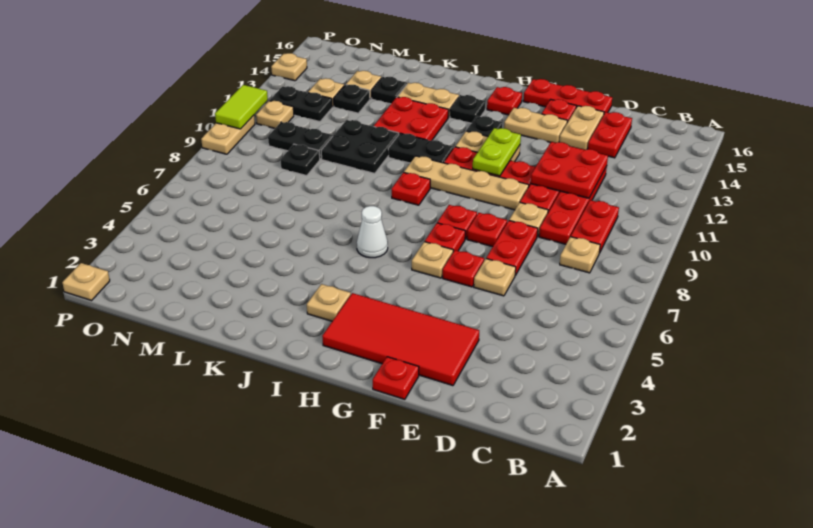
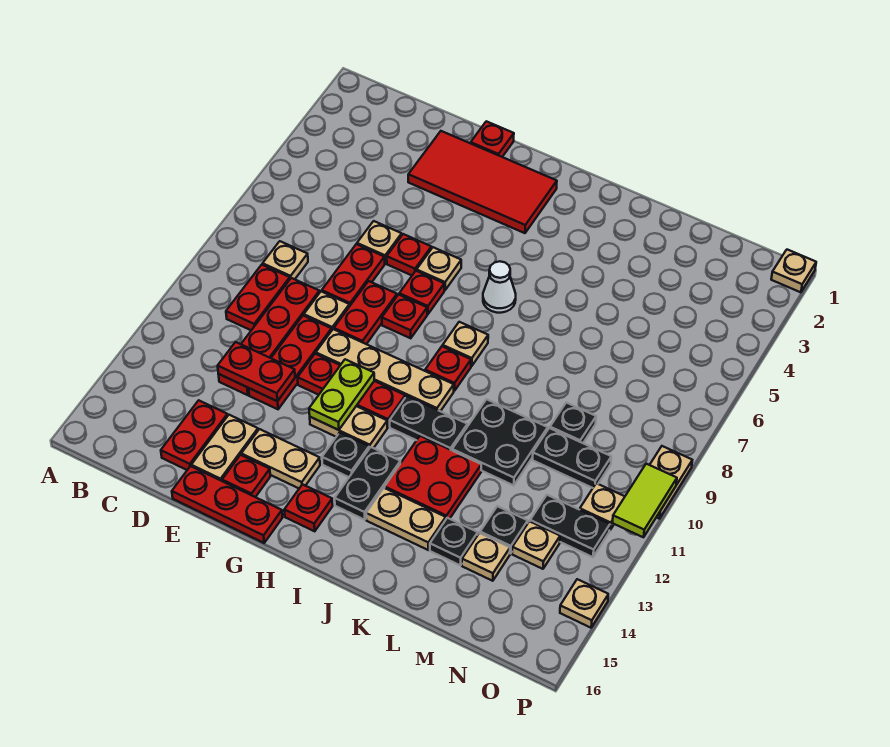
red plate D11:E12 level 2 -> red plate D12:E12 level 2
red plate F8 level 1 -> red plate F8:F9 level 1
tan plate I3 level 1 -> tan plate I8 level 1
black plate I14 level 1 -> black plate I13:I14 level 1

